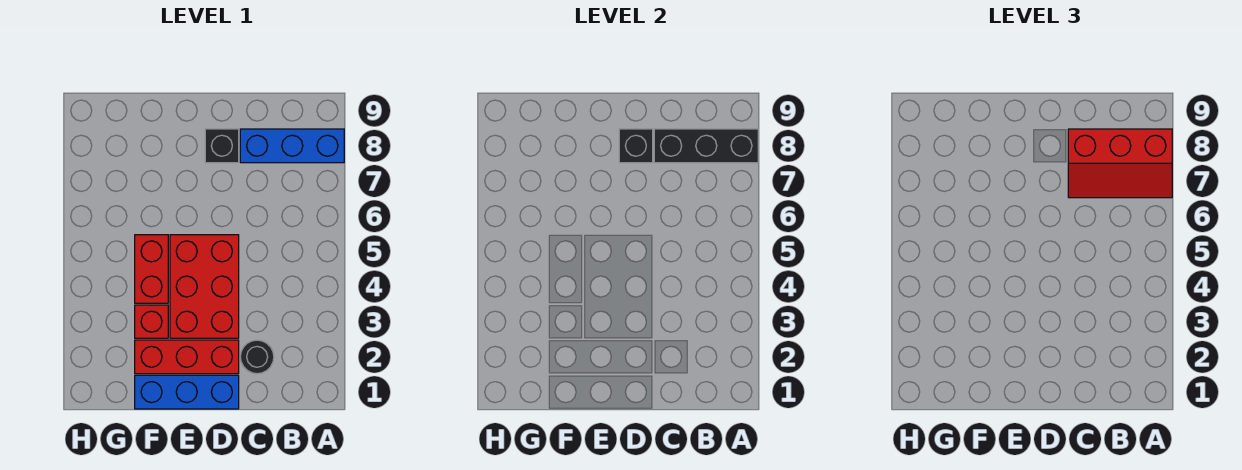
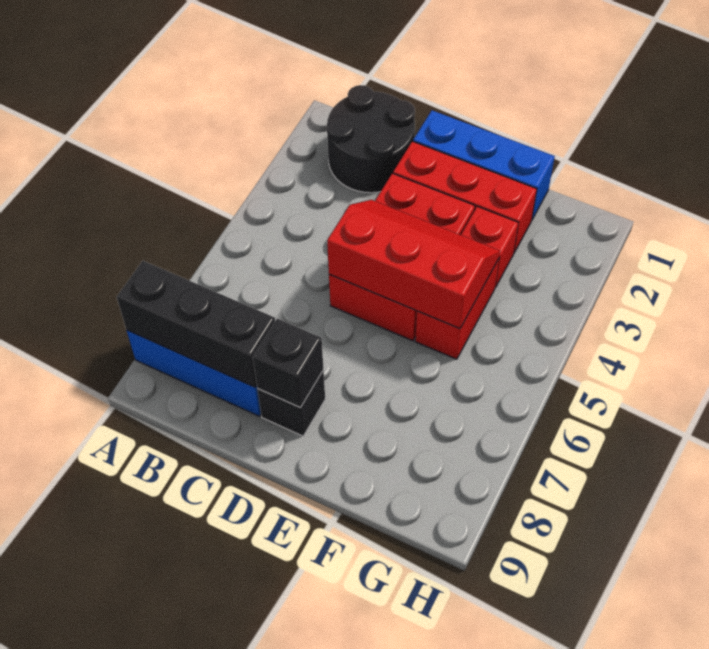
red slope A7:C8 level 3 top 8 -> red slope D4:F5 level 2 top 5
black round brick C2 level 1 -> black round brick B1:C2 level 1

